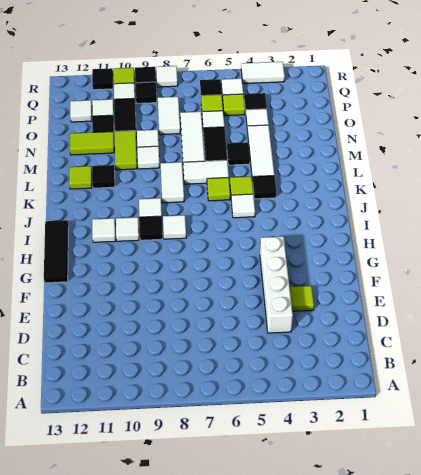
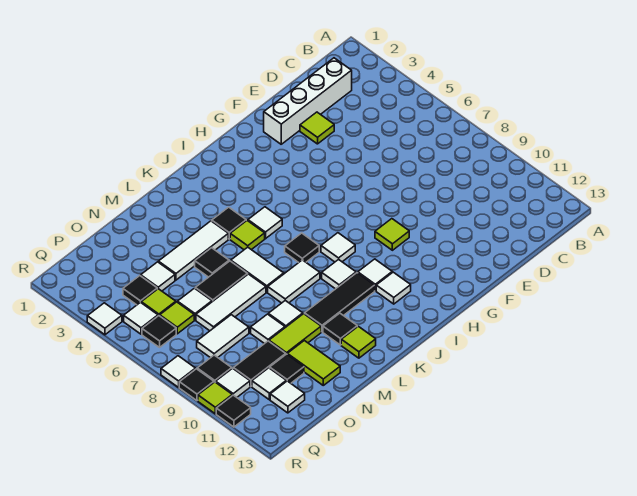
white brick D4:G4 level 1 -> white brick C2:F2 level 1
black tile G13:I13 level 1 -> black tile J10:L10 level 1
black tile I9 level 1 -> black tile J7 level 1
lime tile K6 level 1 -> lime tile G9 level 1
white tile R3:R4 level 1 -> white tile R4 level 1

